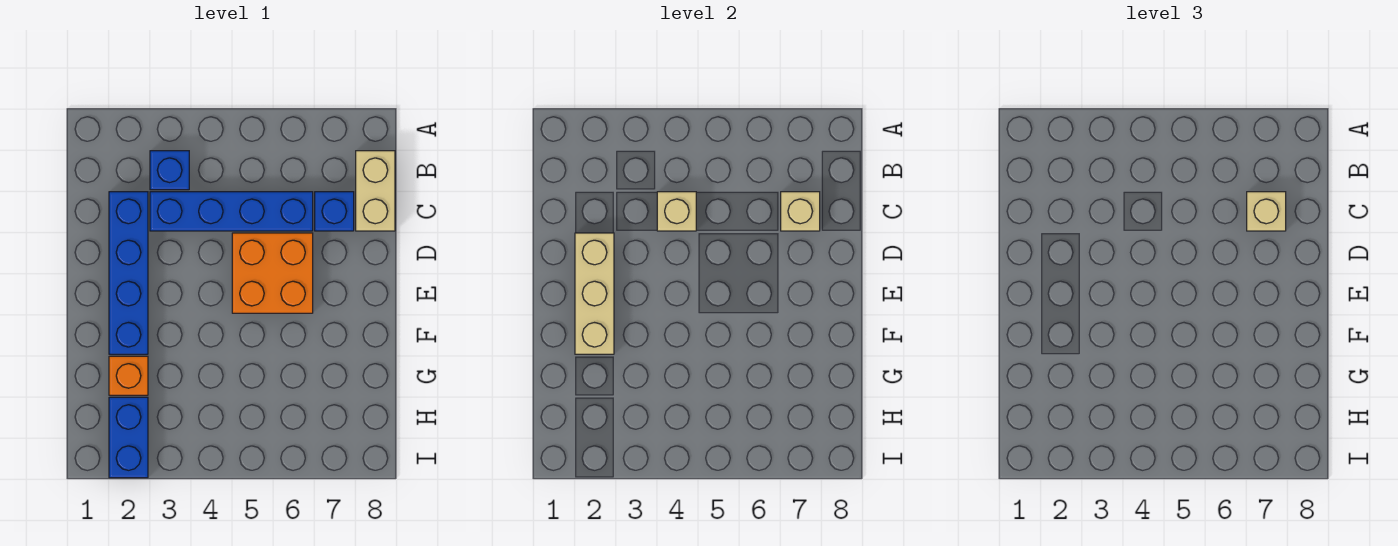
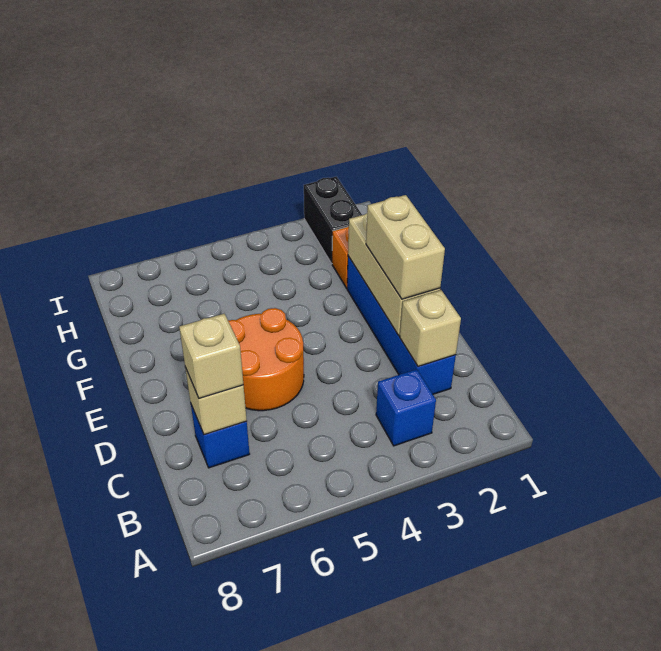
tan brick B8:C8 level 1 -> tan brick D2:E2 level 3
blue brick C3:C6 level 1 -> none
tan brick C4 level 2 -> tan brick C2 level 2
orange brick D5:E6 level 1 -> orange round brick D5:E6 level 1
blue brick H2:I2 level 1 -> black brick H2:I2 level 1

